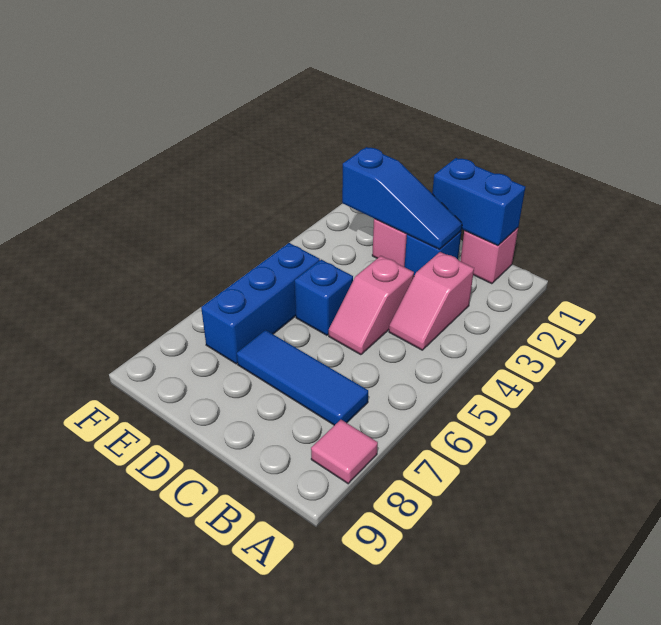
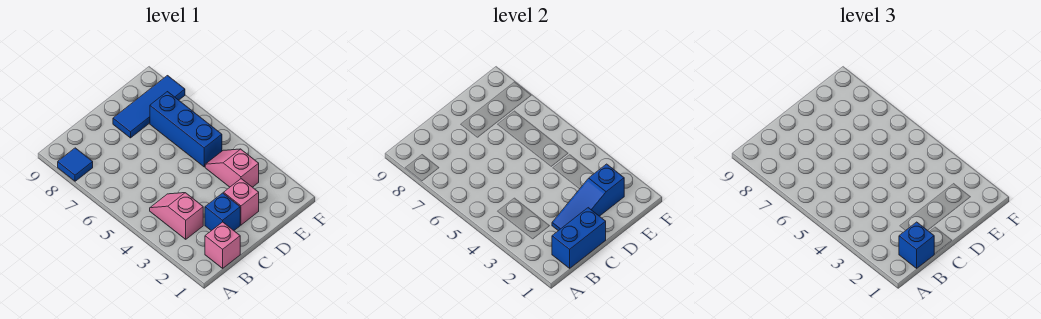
pink tile A8 level 1 -> blue tile A8 level 1
blue tile B7:D7 level 1 -> blue tile D8:F8 level 1
pink slope C4:C5 level 1 top 4 -> pink slope E3:E4 level 1 top 3
blue brick D5 level 1 -> blue brick B1 level 3

